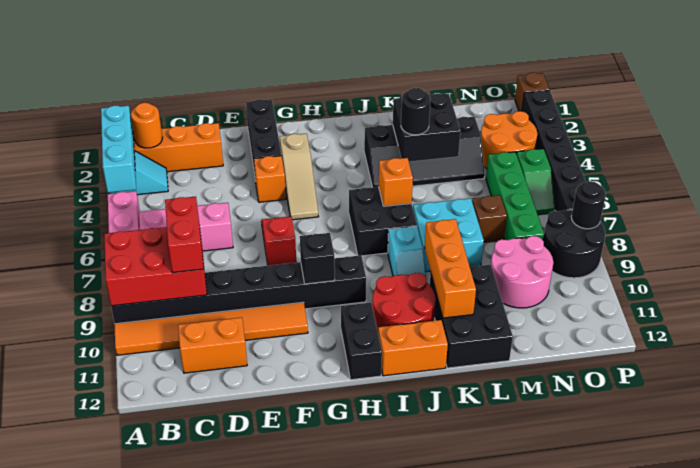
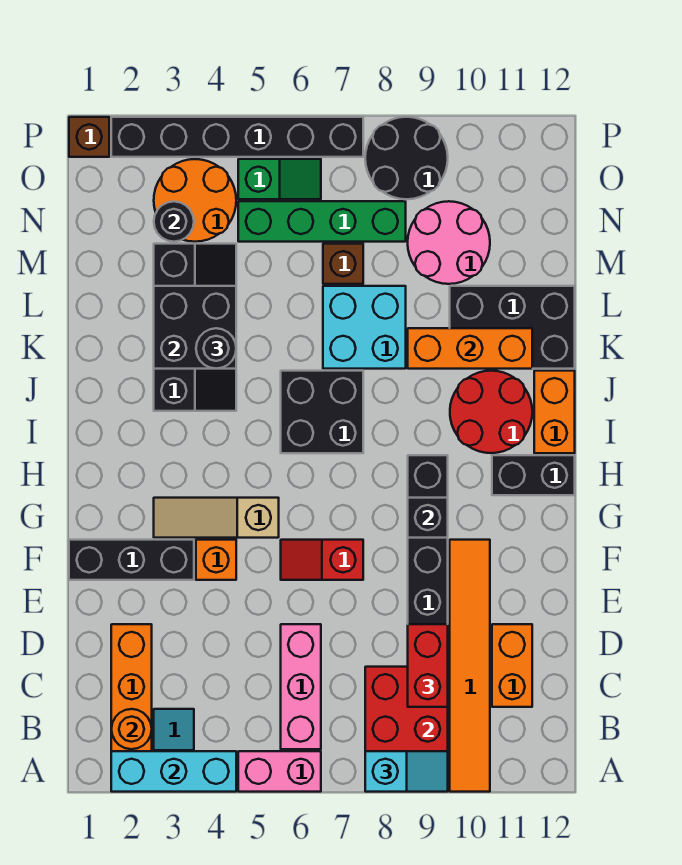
red brick C8:C9 level 3 -> red brick C9:D9 level 3
tan slope G3:G5 level 1 top 3 -> tan slope G3:G5 level 1 top 5
orange brick J6 level 2 -> none
cyan slope J8:J9 level 1 top 8 -> cyan slope A8:A9 level 3 top 8
black round brick P8 level 2 -> black round brick N3 level 2

